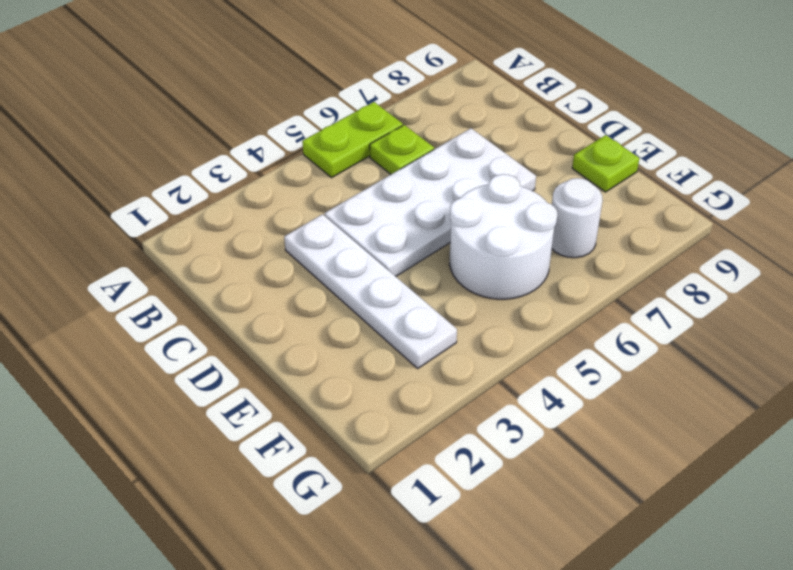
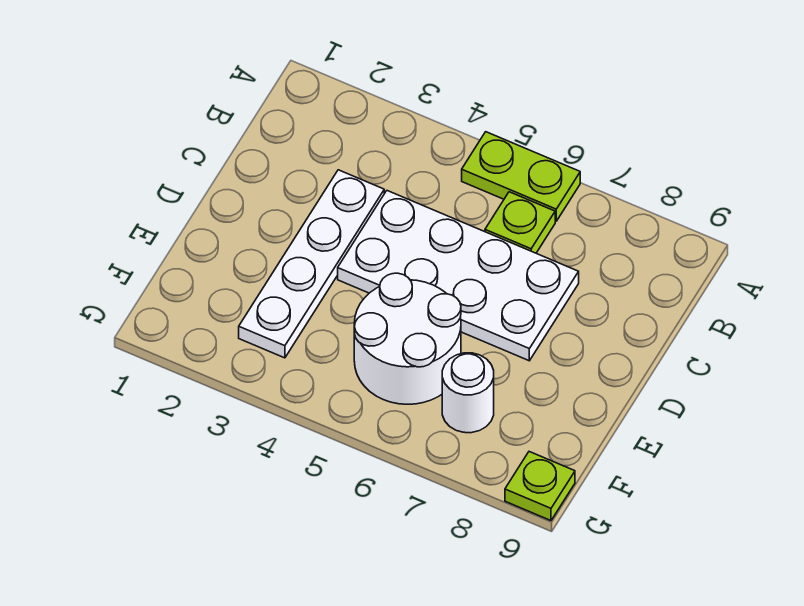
lime plate E9 level 1 -> lime plate G9 level 1

